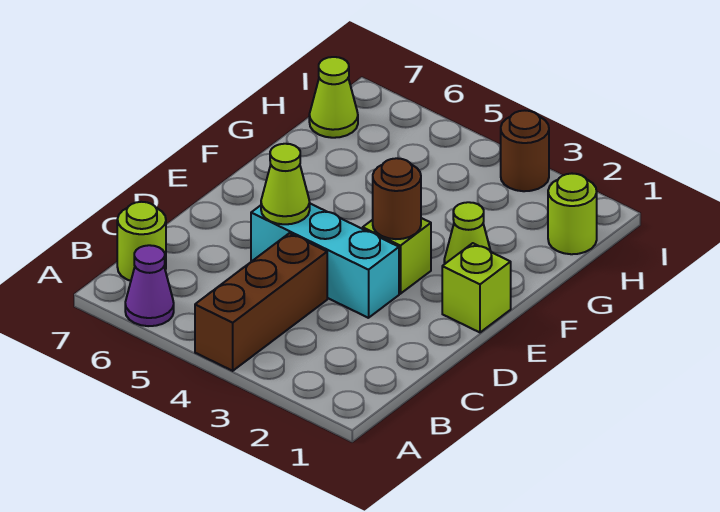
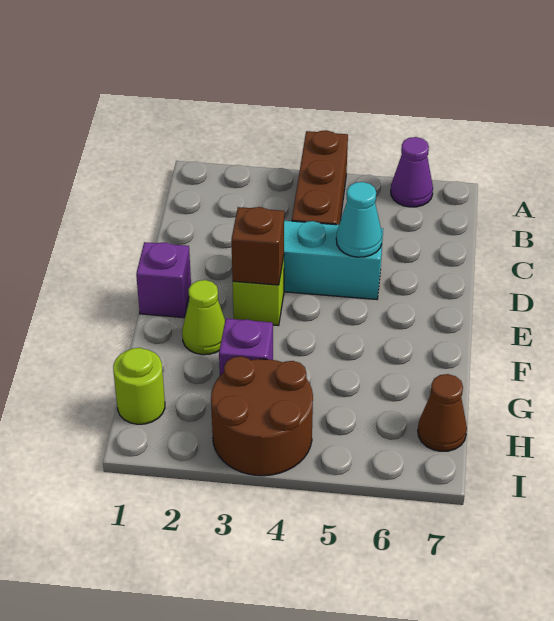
lime round brick B7 level 1 -> none
lime cone D5 level 2 -> cyan cone D5 level 2
lime brick E1 level 1 -> purple brick E1 level 1
brown round brick E3 level 2 -> brown brick E3 level 2
none -> purple brick G3 level 1
lime cone H7 level 1 -> brown cone H7 level 1
brown round brick I3 level 1 -> brown round brick H3:I4 level 1

